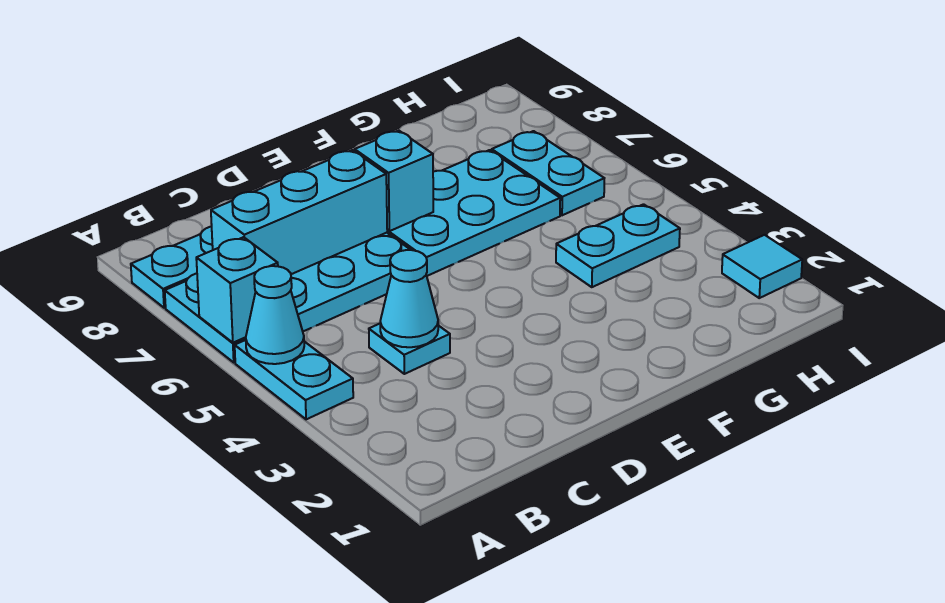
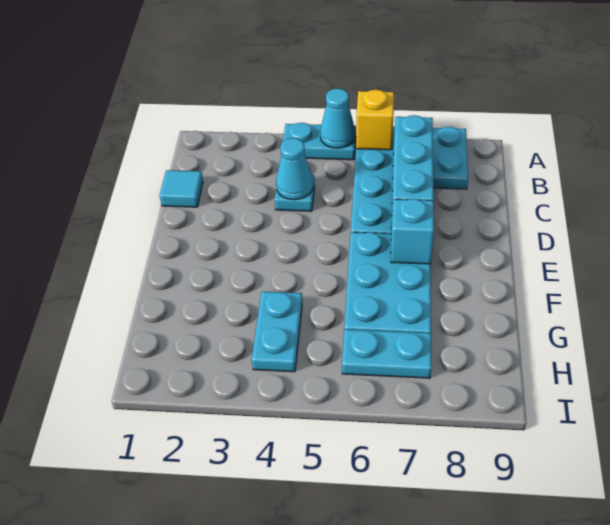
cyan brick A6 level 2 -> yellow brick A6 level 2
cyan tile I2 level 1 -> cyan tile C1 level 1

